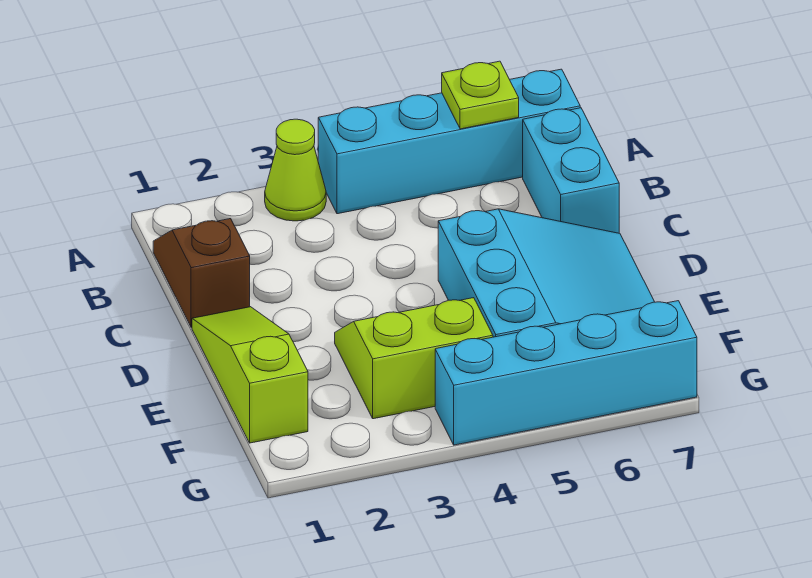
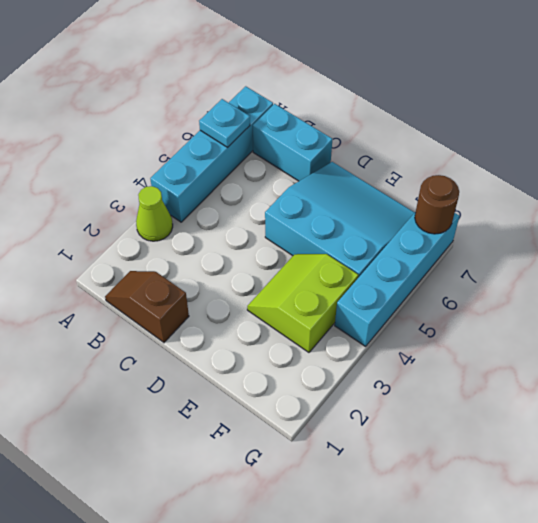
lime plate A6 level 2 -> cyan plate A6 level 2
lime slope D1:F1 level 1 top F -> none
none -> brown round brick G7 level 2

